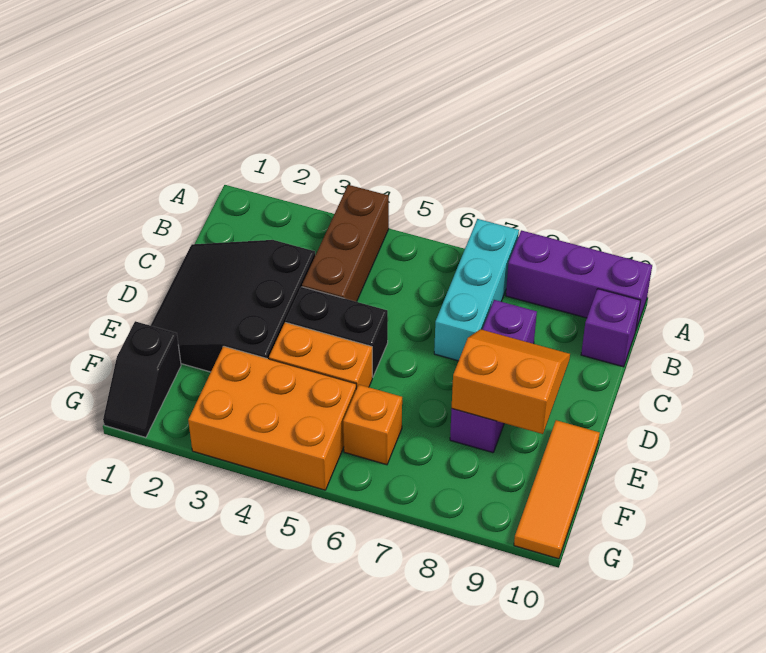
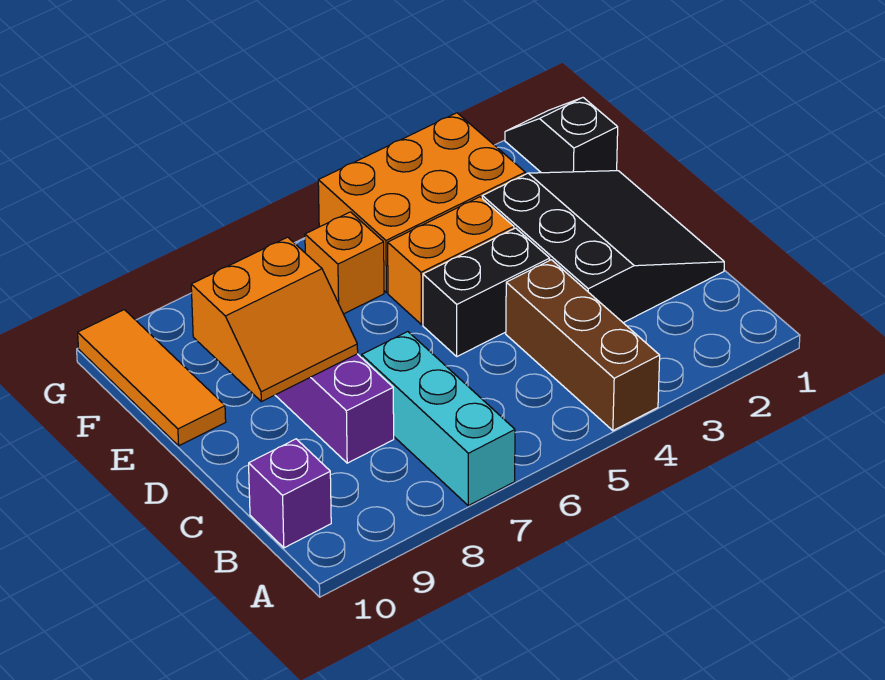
purple brick A8:A10 level 1 -> none

